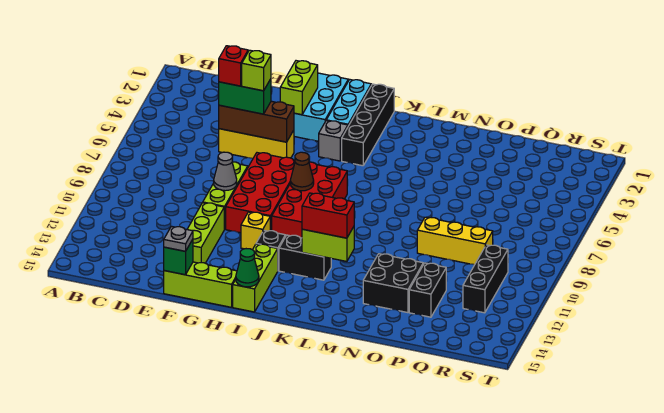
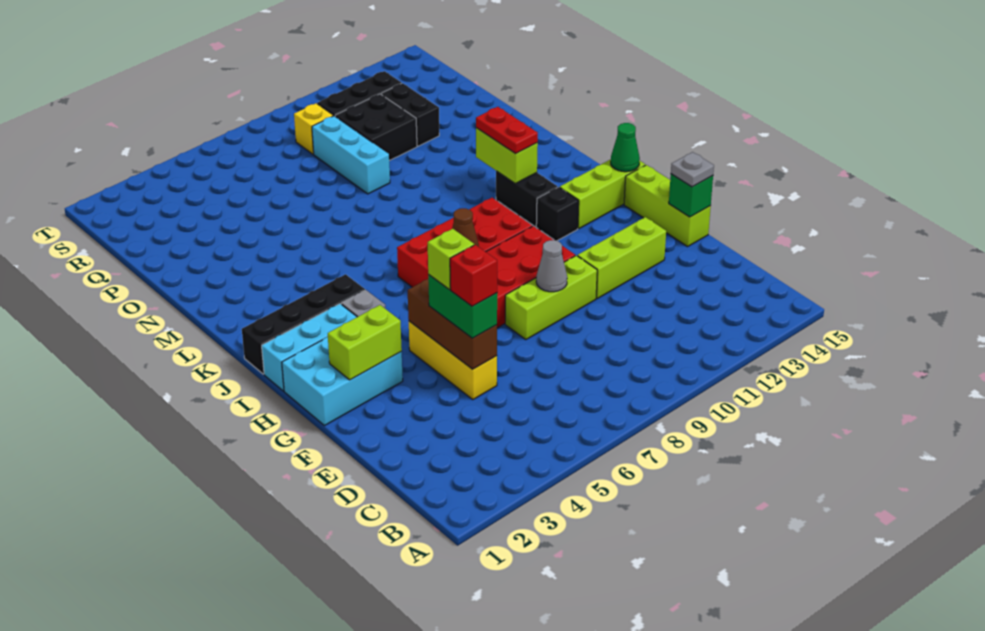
yellow brick H11 level 1 -> yellow brick R9 level 1
red brick K12:L12 level 3 -> red plate K12:L12 level 3
black brick N12:O13 level 1 -> black brick P10:Q11 level 1
yellow brick O9:Q9 level 1 -> cyan brick O9:Q9 level 1
black brick P12:P13 level 1 -> black brick P12:Q12 level 1

